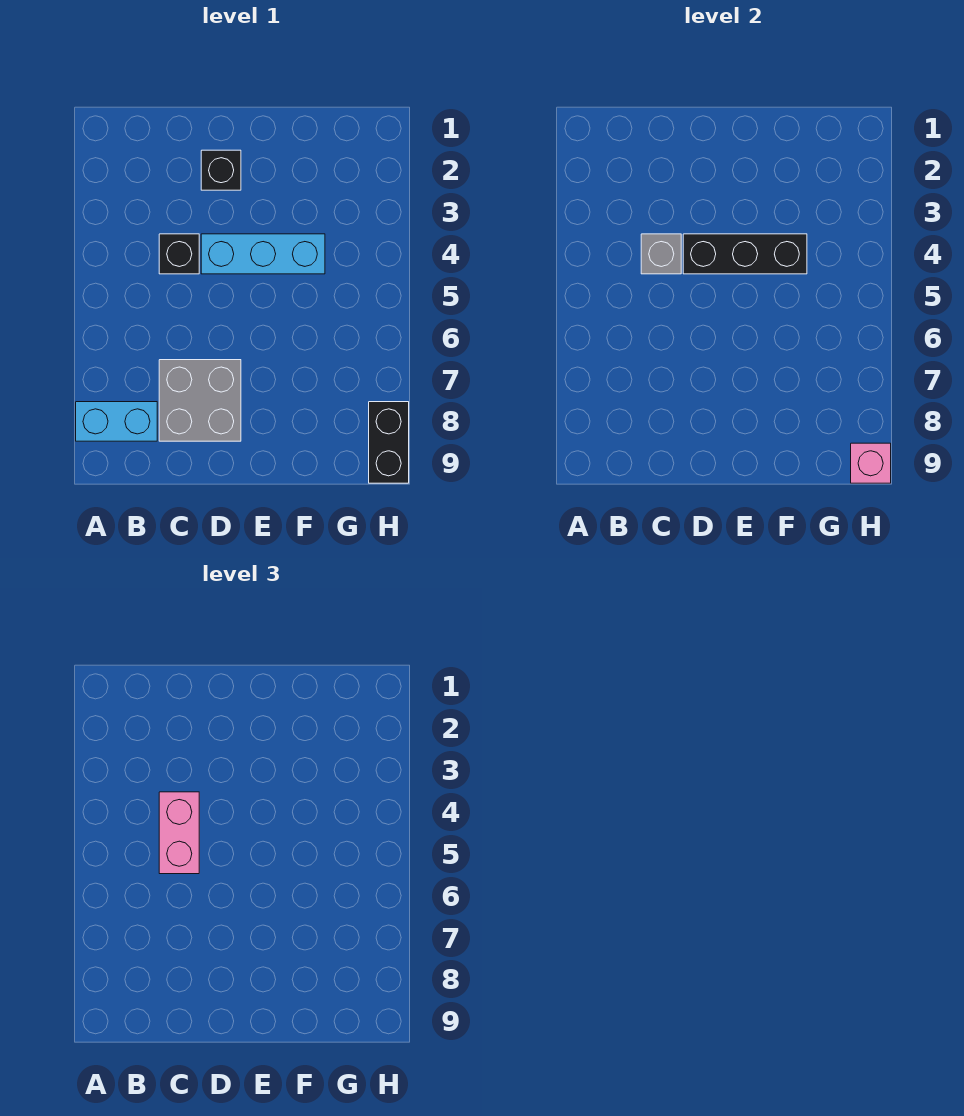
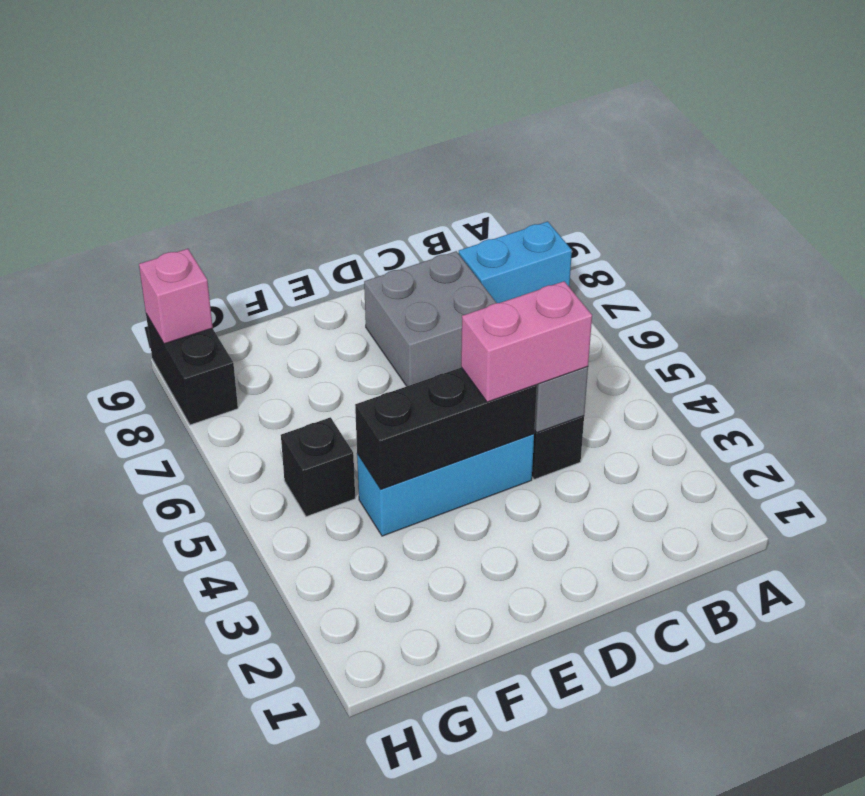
pink brick C4:C5 level 3 -> pink brick C4:D4 level 3
black brick D2 level 1 -> black brick G5 level 1

